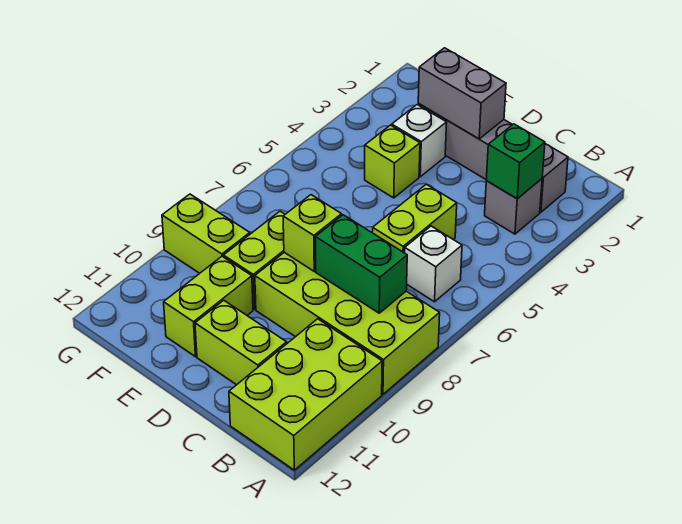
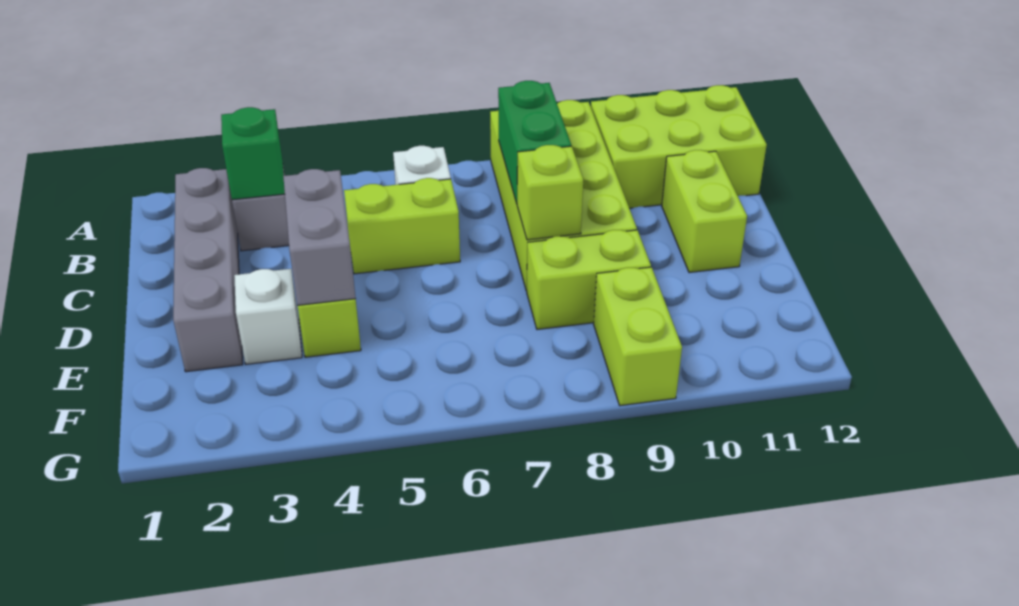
grey brick D2:E2 level 2 -> grey brick D4:E4 level 2
lime brick E10:E11 level 1 -> none

